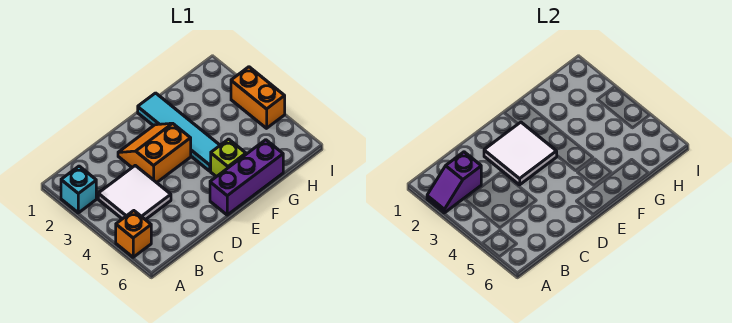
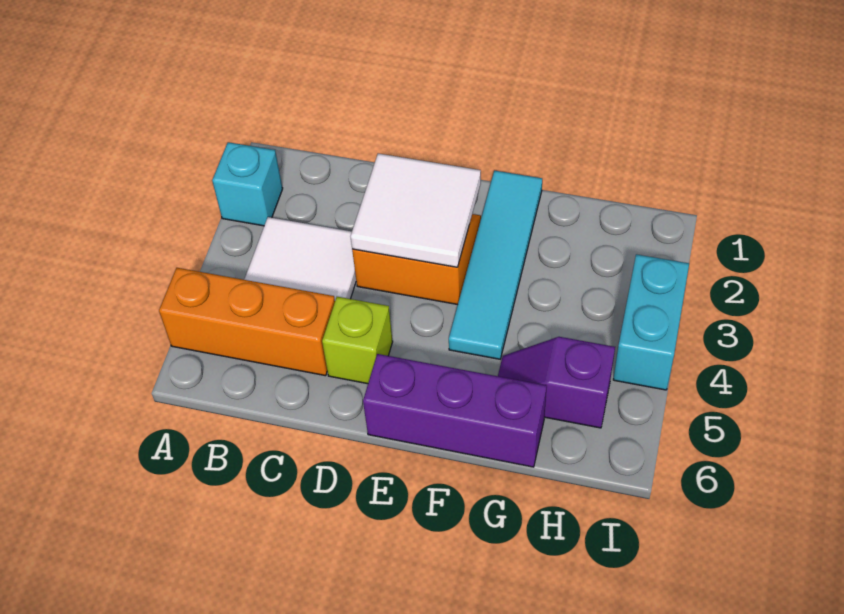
purple slope A2:B2 level 2 top B -> purple slope G5:H5 level 1 top H
orange brick A5 level 1 -> orange brick A5:C5 level 1
lime brick F5 level 1 -> lime brick D5 level 1
orange brick I3:I4 level 1 -> cyan brick I3:I4 level 1

